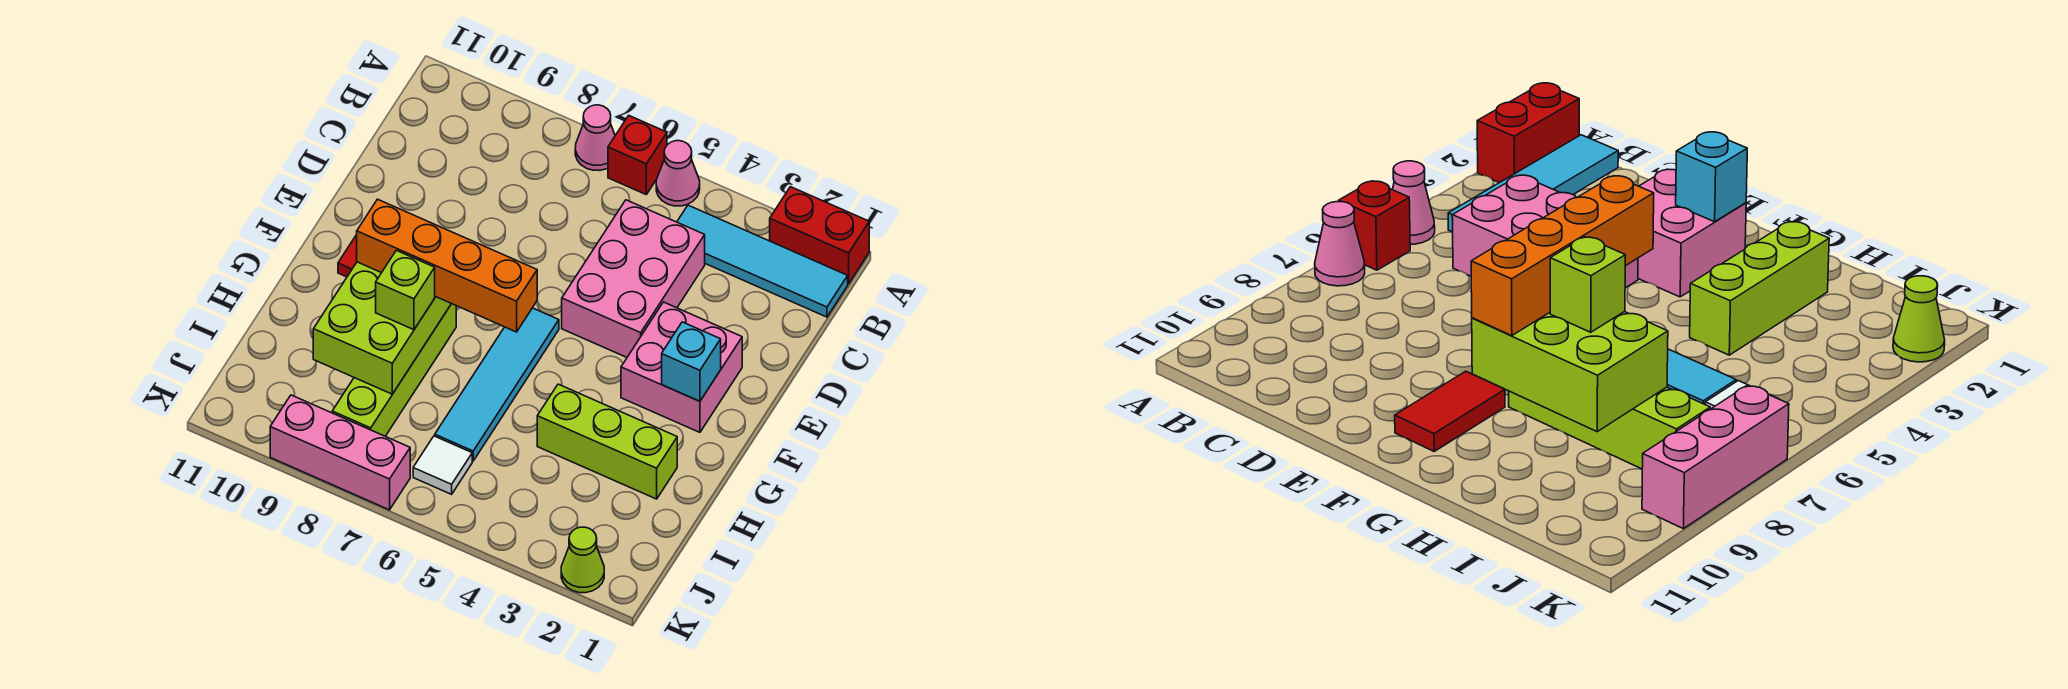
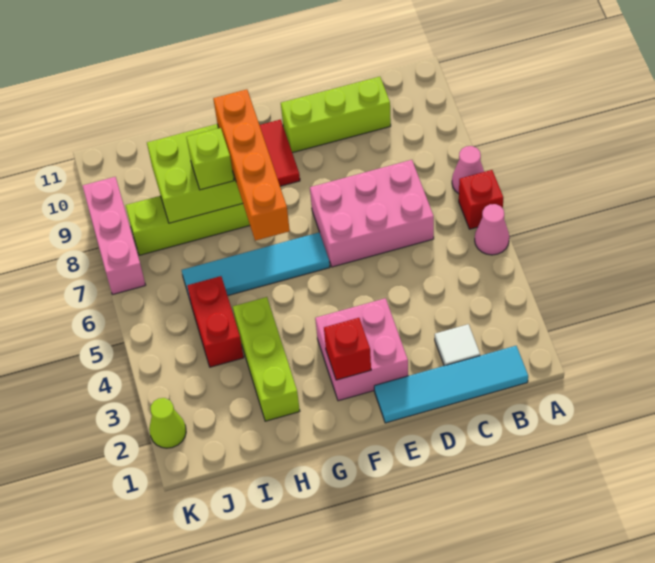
red brick A1:A2 level 1 -> red brick I4:I5 level 1
cyan tile B1:B4 level 1 -> cyan tile B1:E1 level 1
pink brick C4:E5 level 1 -> pink brick C6:E7 level 1
none -> lime brick C10:E10 level 1
cyan brick F2 level 2 -> red brick F2 level 2
white tile J6 level 1 -> white tile C2 level 1

